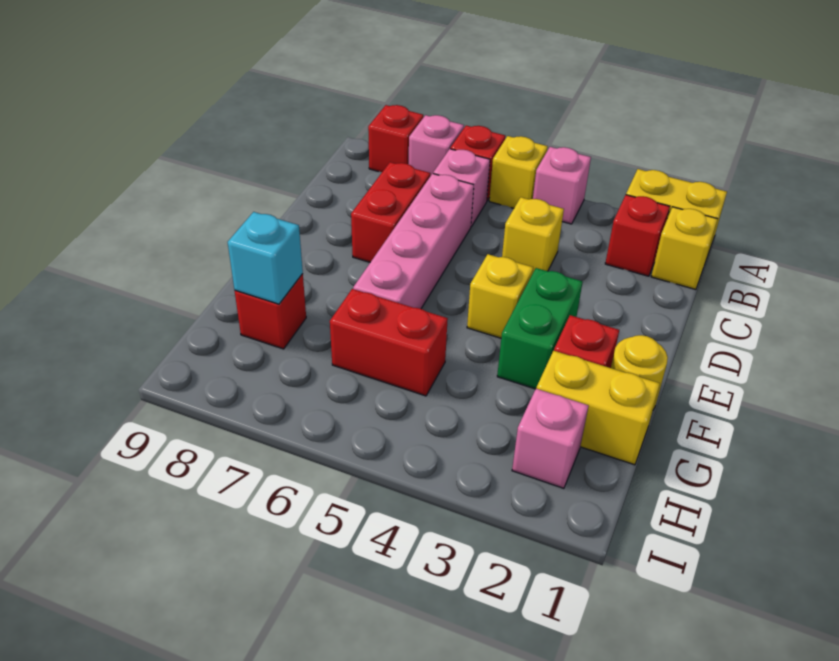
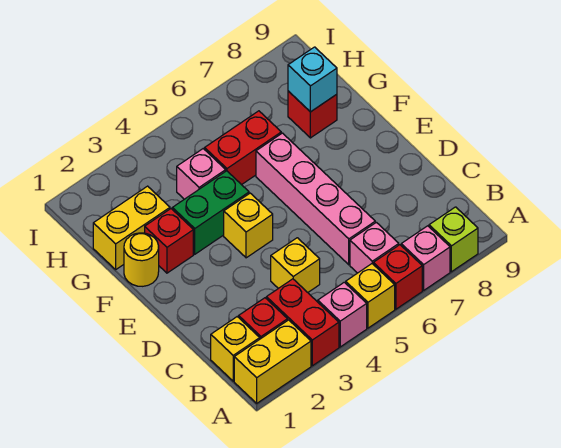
red brick A8 level 1 -> lime brick A8 level 1
red brick C7:D7 level 1 -> red brick A3:B3 level 1
green brick E3:F3 level 1 -> green brick F3:F4 level 1
pink brick H2 level 1 -> pink brick G4 level 1

